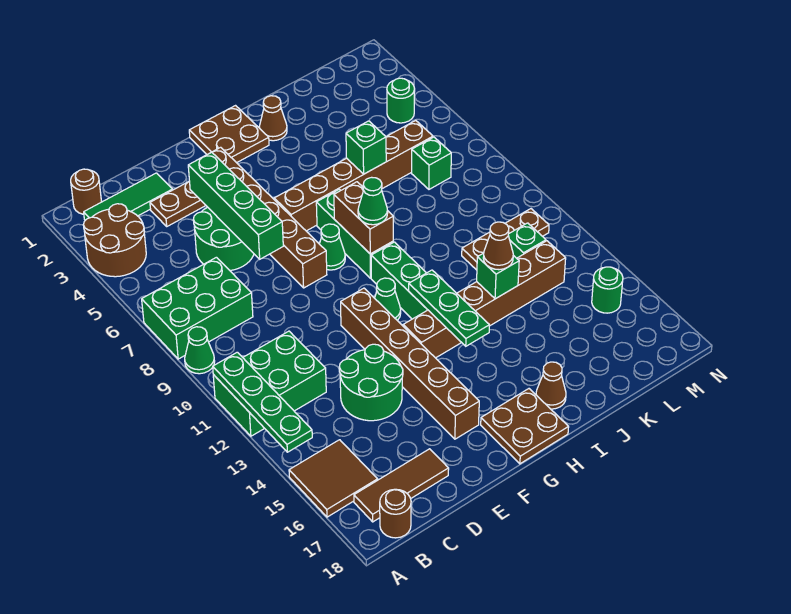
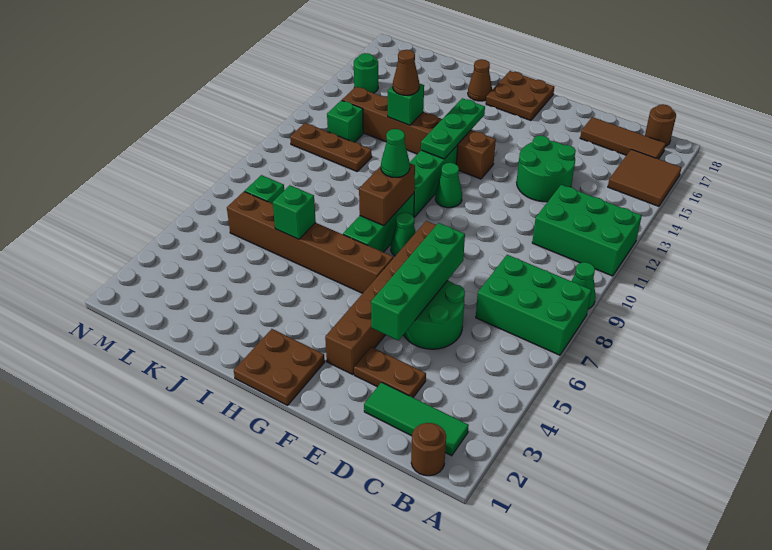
brown round brick A3:B4 level 1 -> none
green plate A11:A14 level 2 -> none
brown brick F11:F16 level 1 -> none
brown cone I2 level 1 -> none
green round brick M4 level 1 -> none

